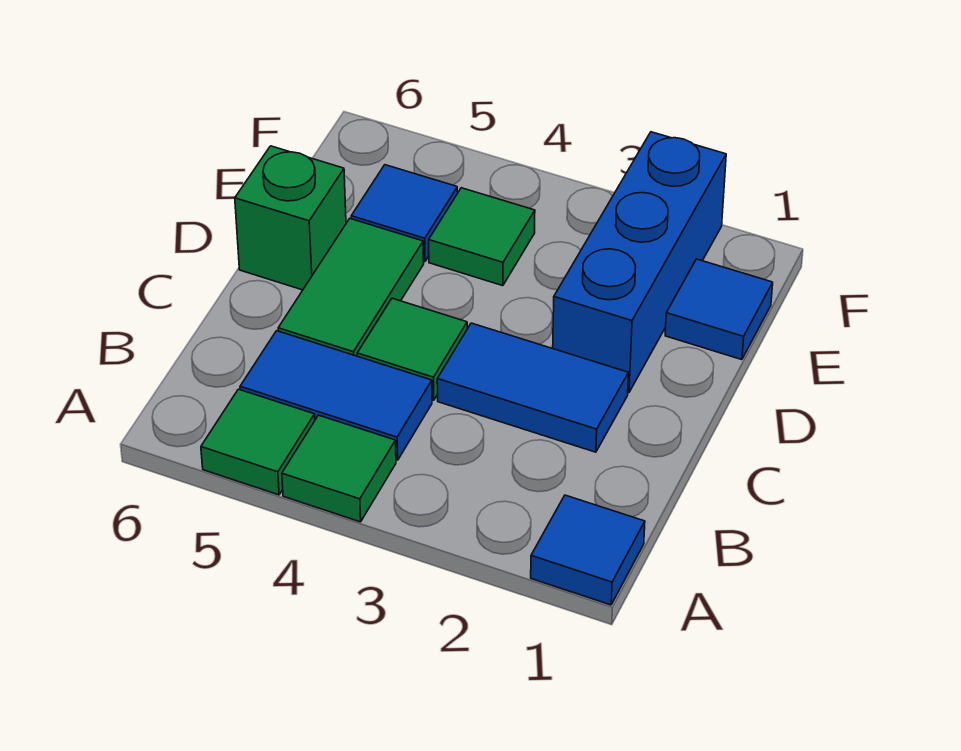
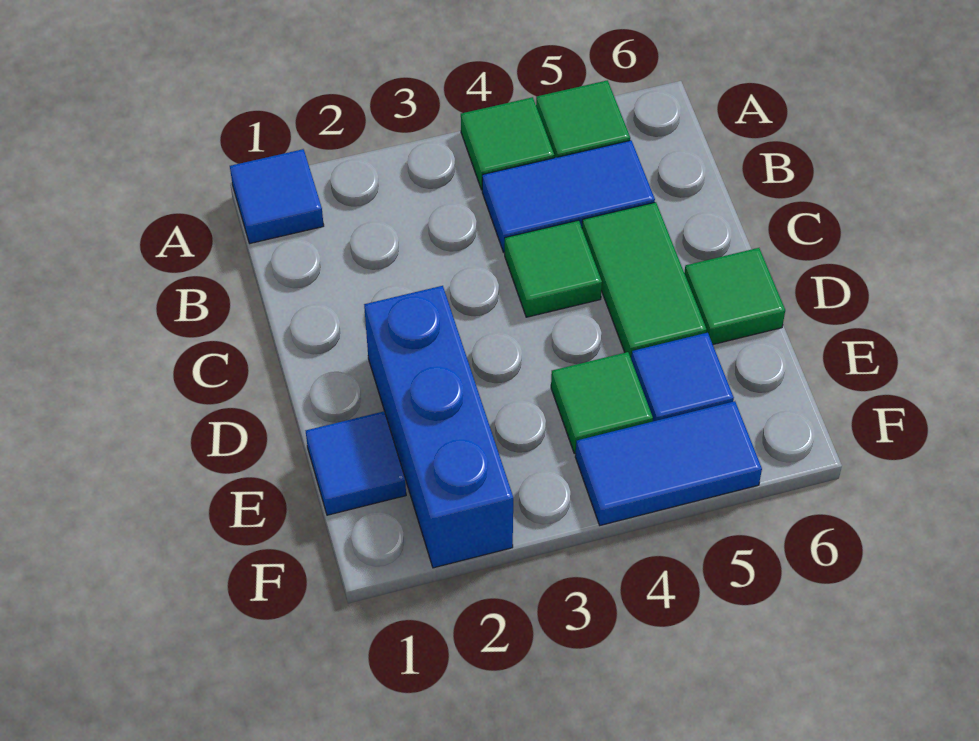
blue tile C2:C3 level 1 -> blue tile F4:F5 level 1
green brick D6 level 1 -> green tile D6 level 1

